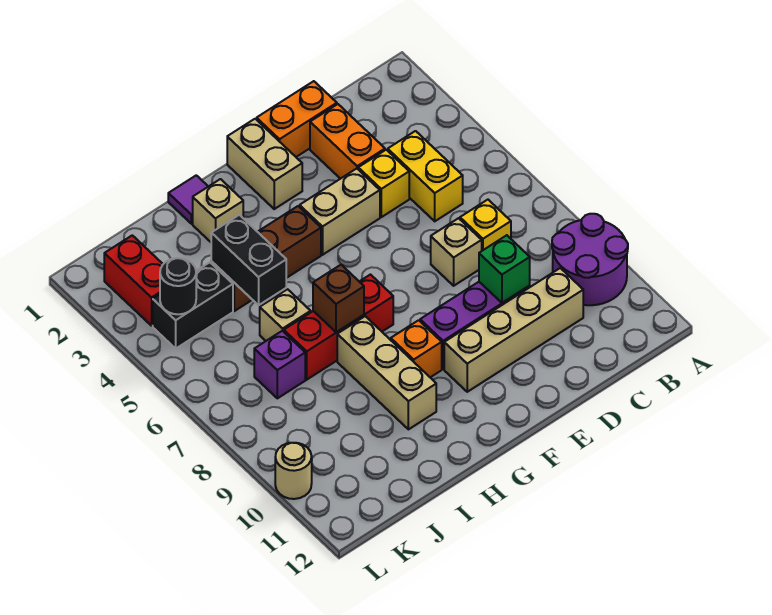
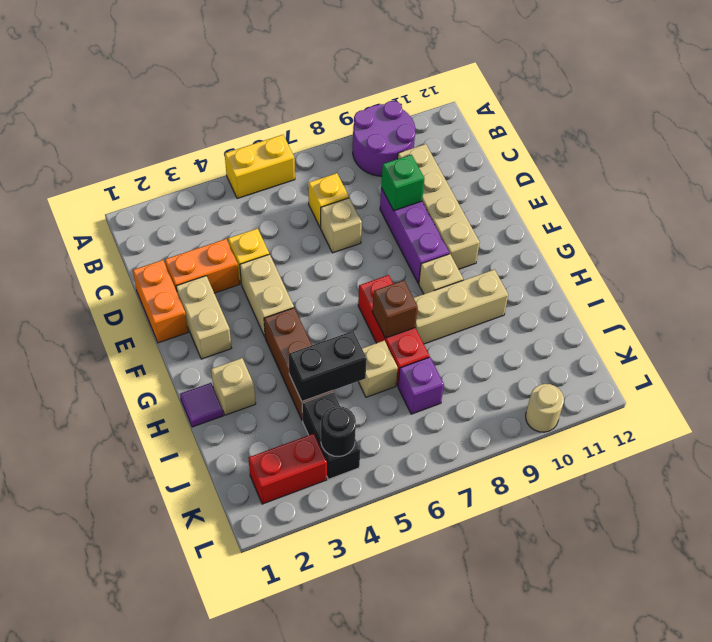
yellow brick C4:C5 level 1 -> yellow brick A5:A6 level 1
tan brick F1:F2 level 1 -> tan brick E2:F2 level 1
orange brick G9 level 1 -> tan brick G9 level 1

